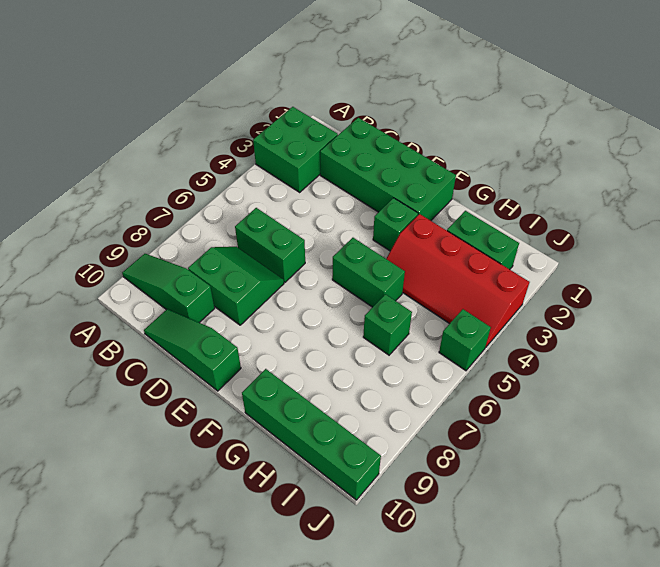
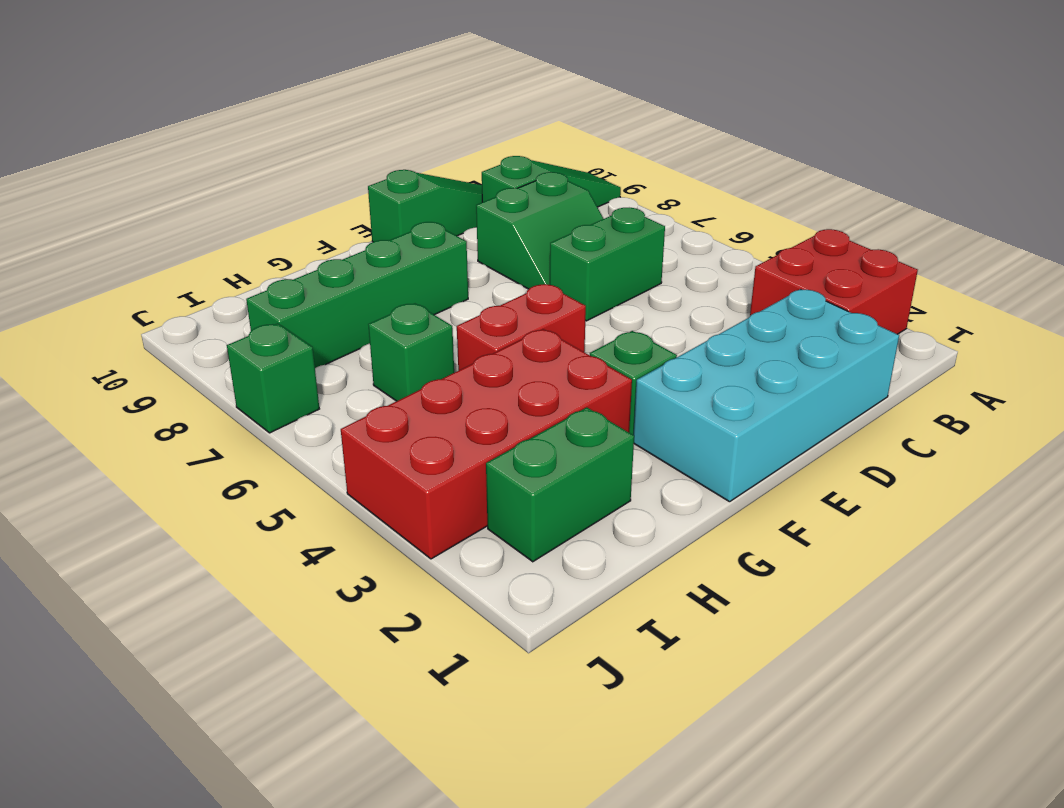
green brick A2:B3 level 1 -> red brick A2:B3 level 1
green brick C1:F2 level 1 -> cyan brick C1:F2 level 1
green brick F5:G5 level 1 -> red brick F5:G5 level 1
red slope G3:J4 level 1 top 3 -> red brick G3:J4 level 1
green brick G10:J10 level 1 -> green brick F8:I8 level 1
green brick J5 level 1 -> green brick J7 level 1

